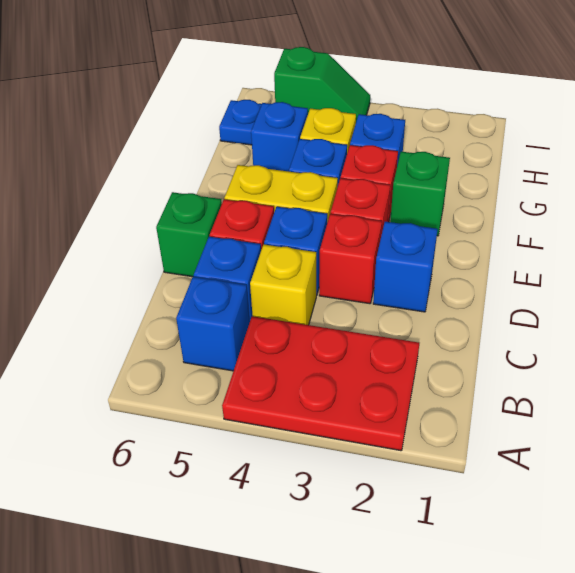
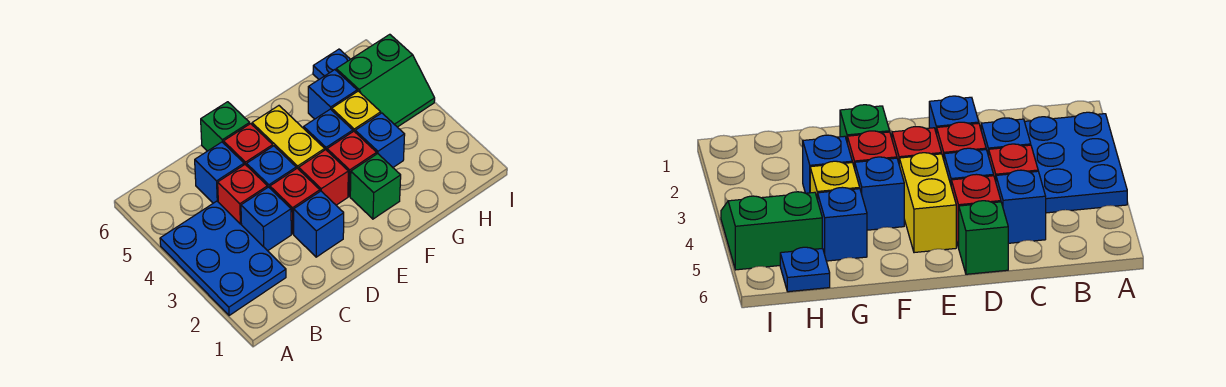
red plate A2:B4 level 1 -> blue plate A2:B4 level 1
blue brick B5 level 1 -> blue brick C3 level 1
yellow brick C4 level 1 -> red brick C4 level 1
green slope I4:I5 level 1 top 5 -> green slope H4:I5 level 1 top 5

